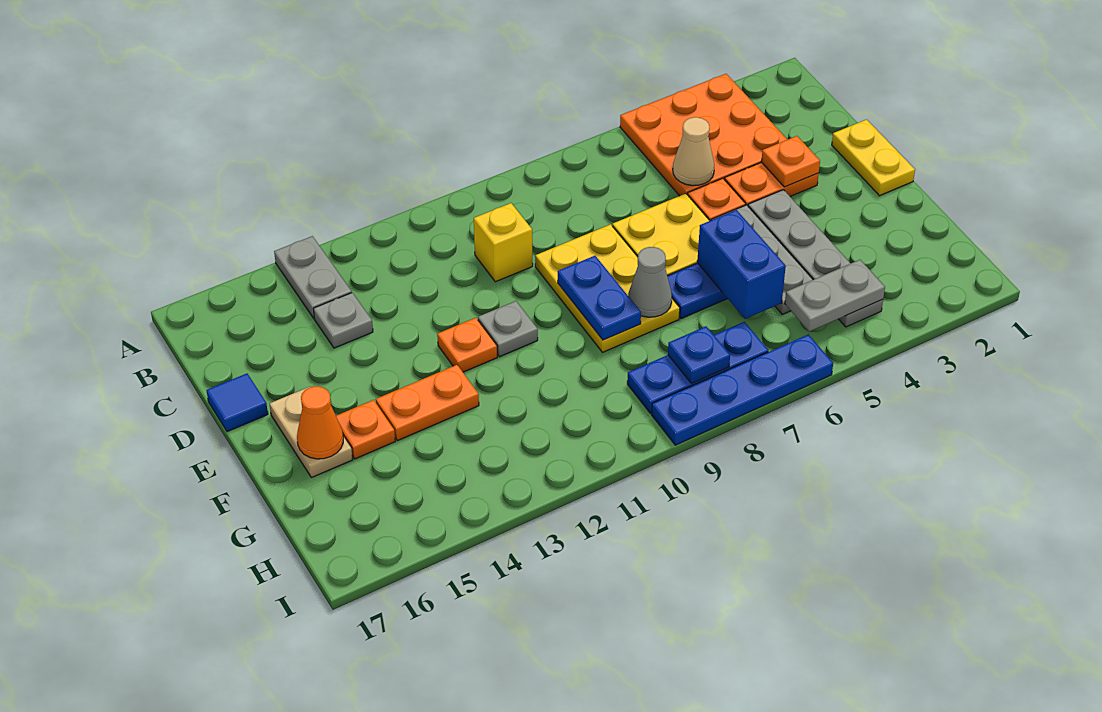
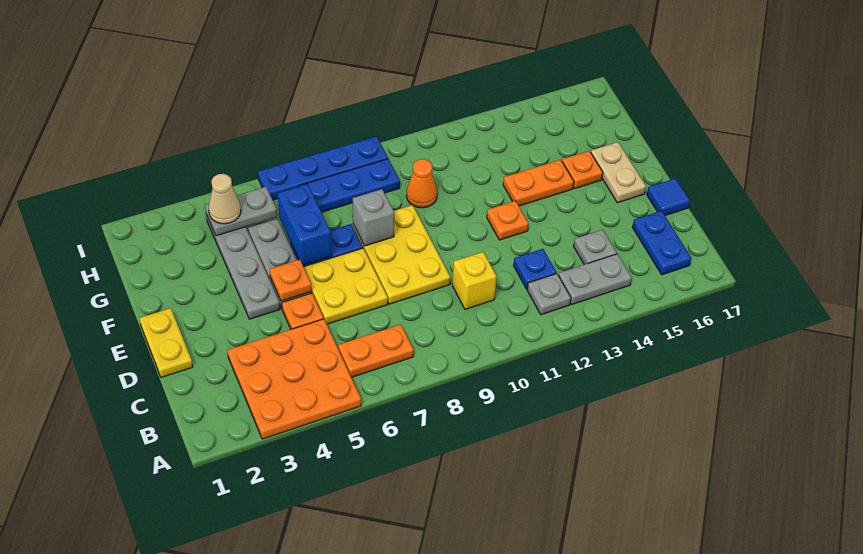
grey plate A14:B14 level 1 -> grey plate B13:B14 level 1
tan cone C5 level 2 -> tan cone H4 level 3
orange plate D3:D4 level 1 -> orange plate B6:B7 level 1
orange plate D3 level 2 -> orange plate E5 level 2
blue plate E9:F9 level 2 -> blue plate B16:C16 level 1
grey plate E11 level 1 -> grey plate B12 level 1
grey cone F8 level 2 -> grey brick F8 level 2
orange cone F16 level 2 -> orange cone G10 level 1
blue plate H8 level 2 -> blue plate C12 level 1

